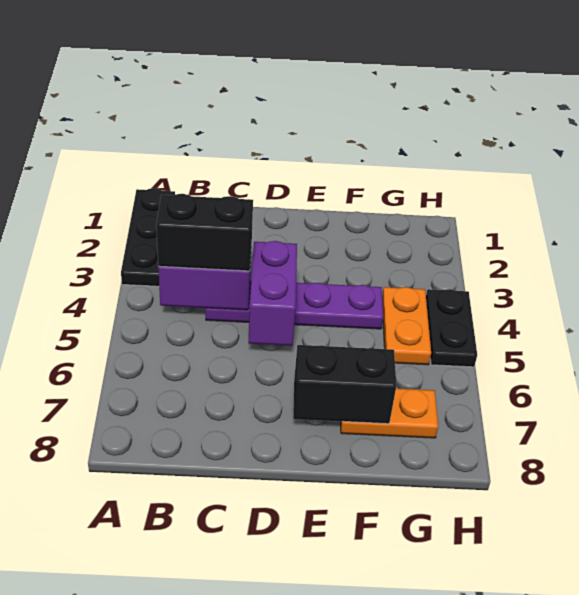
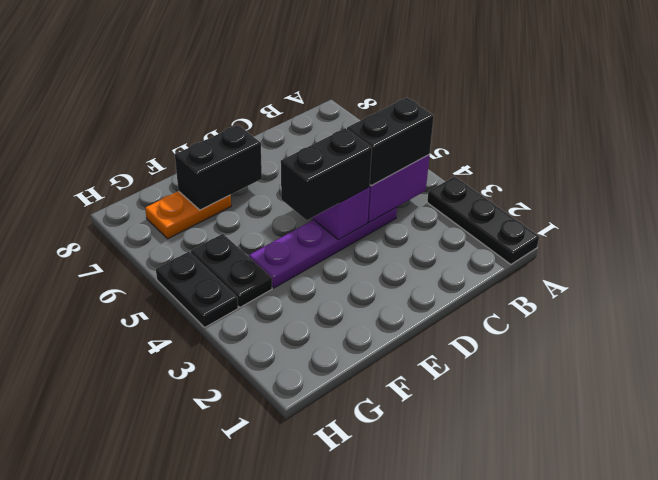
none -> black brick D4:E4 level 3
orange plate G4:G5 level 1 -> black plate G4:G5 level 1

